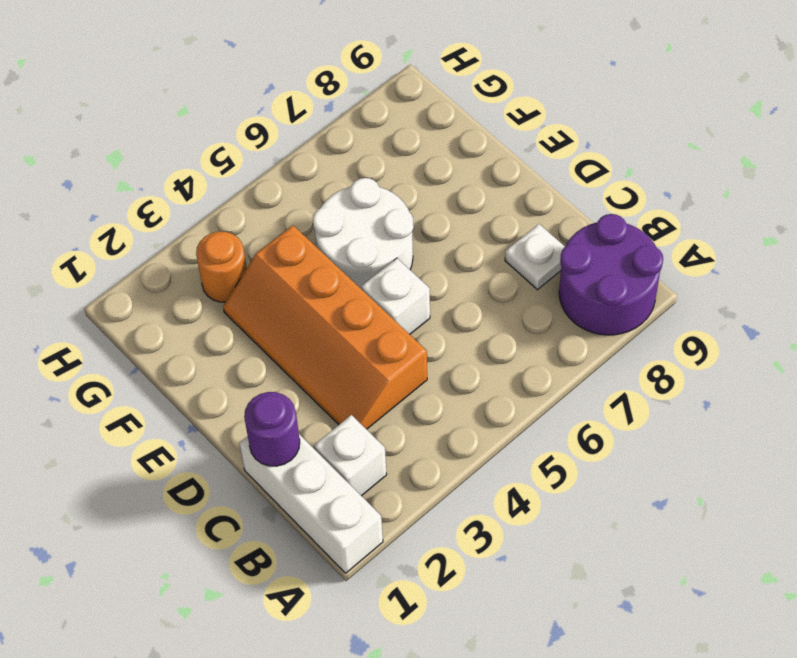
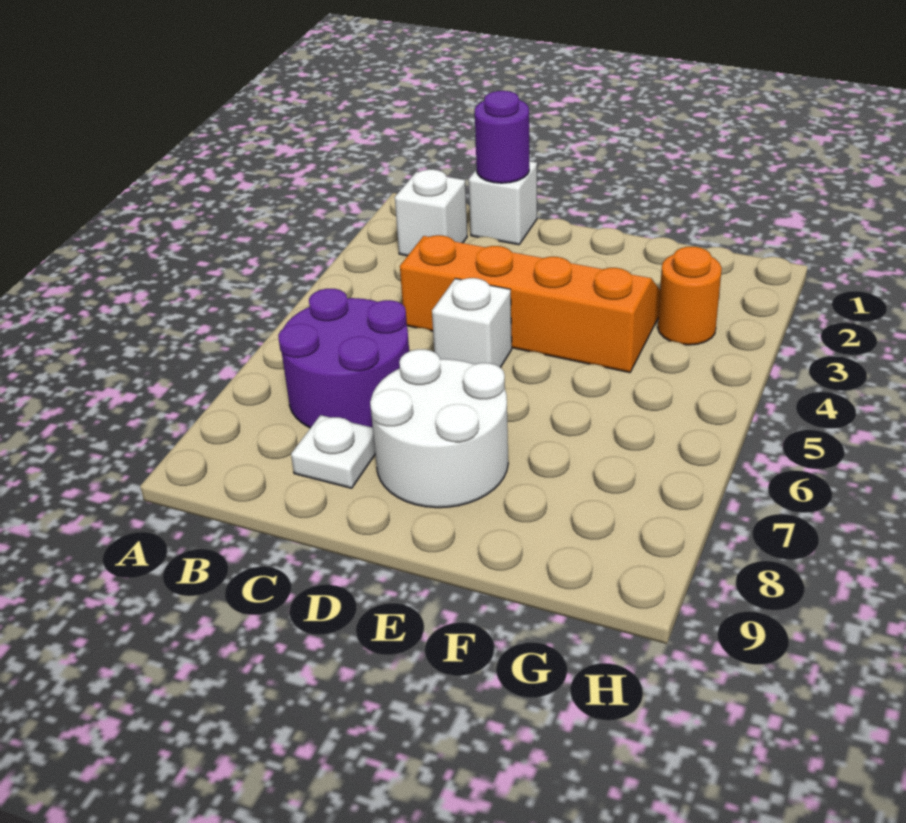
white brick A1:C1 level 1 -> white brick C1 level 1
purple round brick A8:B9 level 1 -> purple round brick B6:C7 level 1
white round brick E5:F6 level 1 -> white round brick D7:E8 level 1

